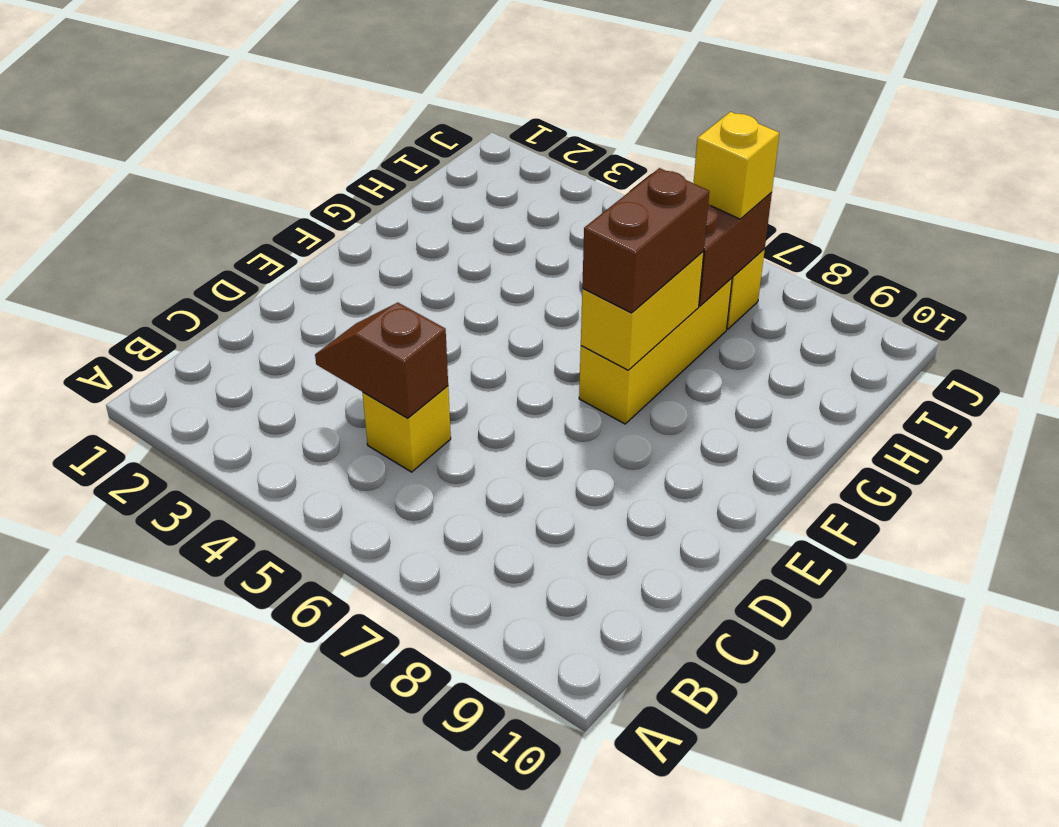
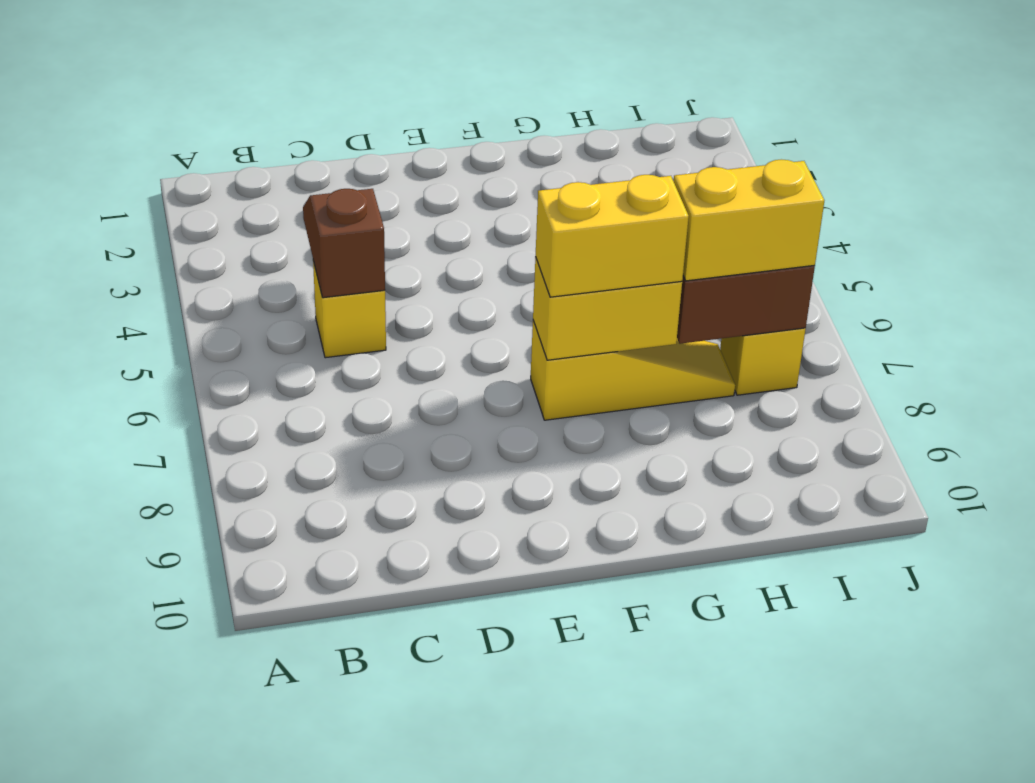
yellow brick F7:H7 level 1 -> yellow slope F7:H7 level 1 top F
brown brick F7:G7 level 3 -> yellow brick F7:G7 level 3
yellow brick I7 level 3 -> yellow brick H7:I7 level 3

